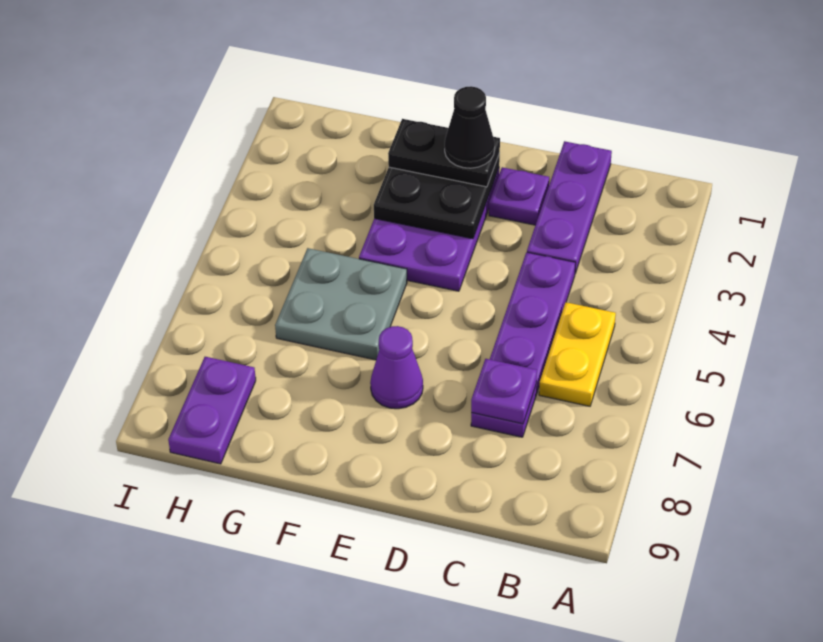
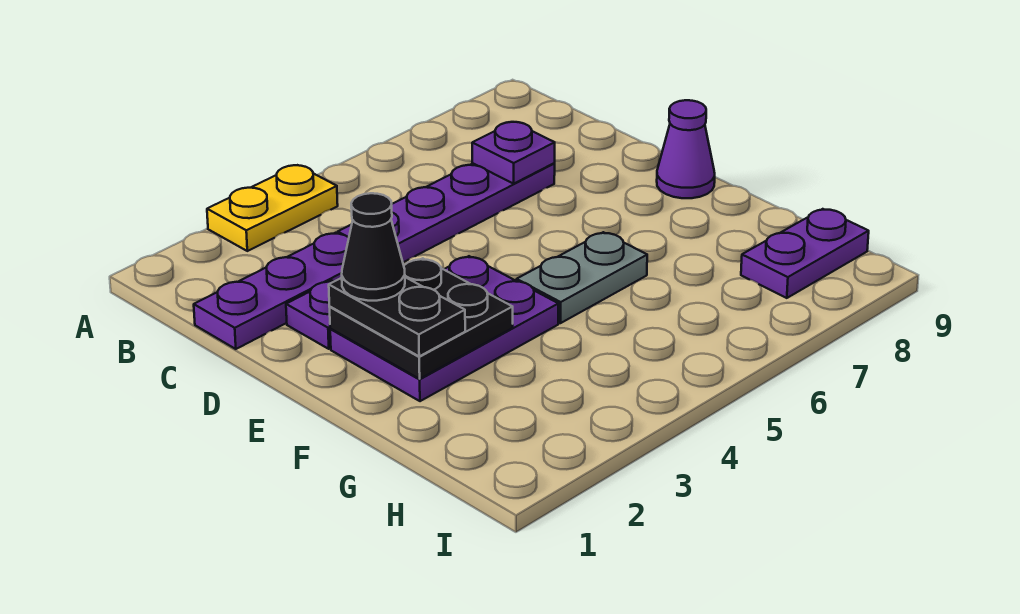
yellow plate B5:B6 level 1 -> yellow plate A3:A4 level 1
purple cone E7 level 1 -> purple cone E9 level 1
grey plate F5:G6 level 1 -> grey plate F5:F6 level 1

